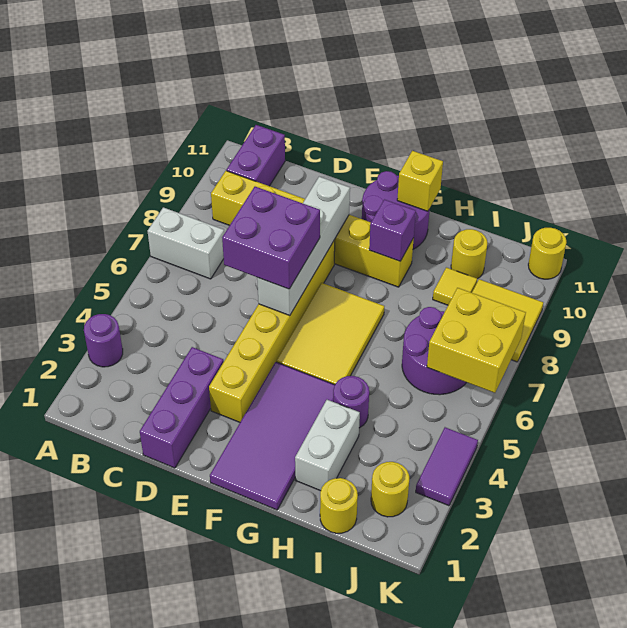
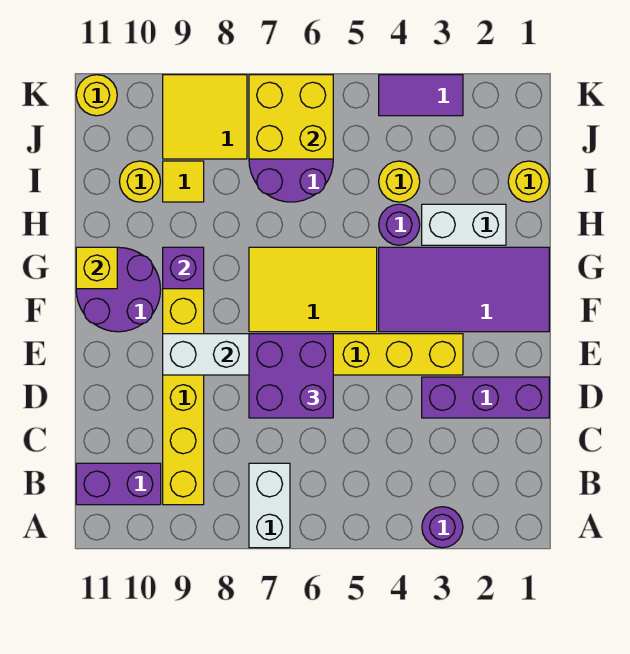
yellow round brick J2 level 1 -> yellow round brick I4 level 1

